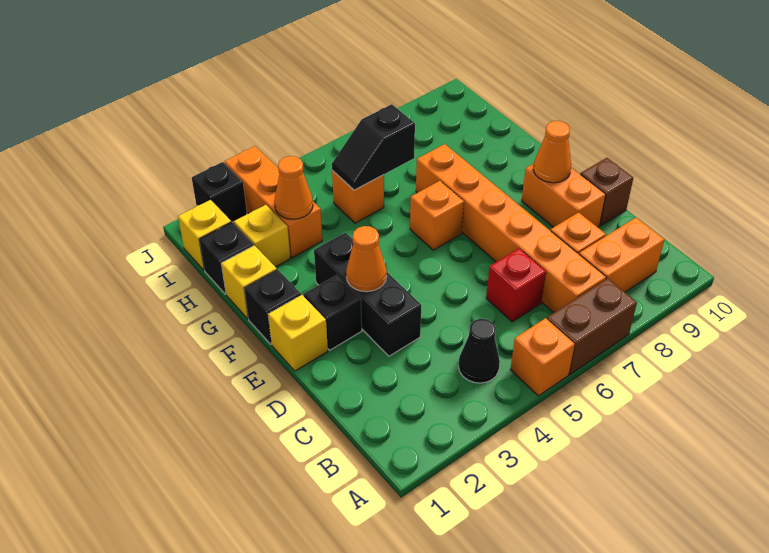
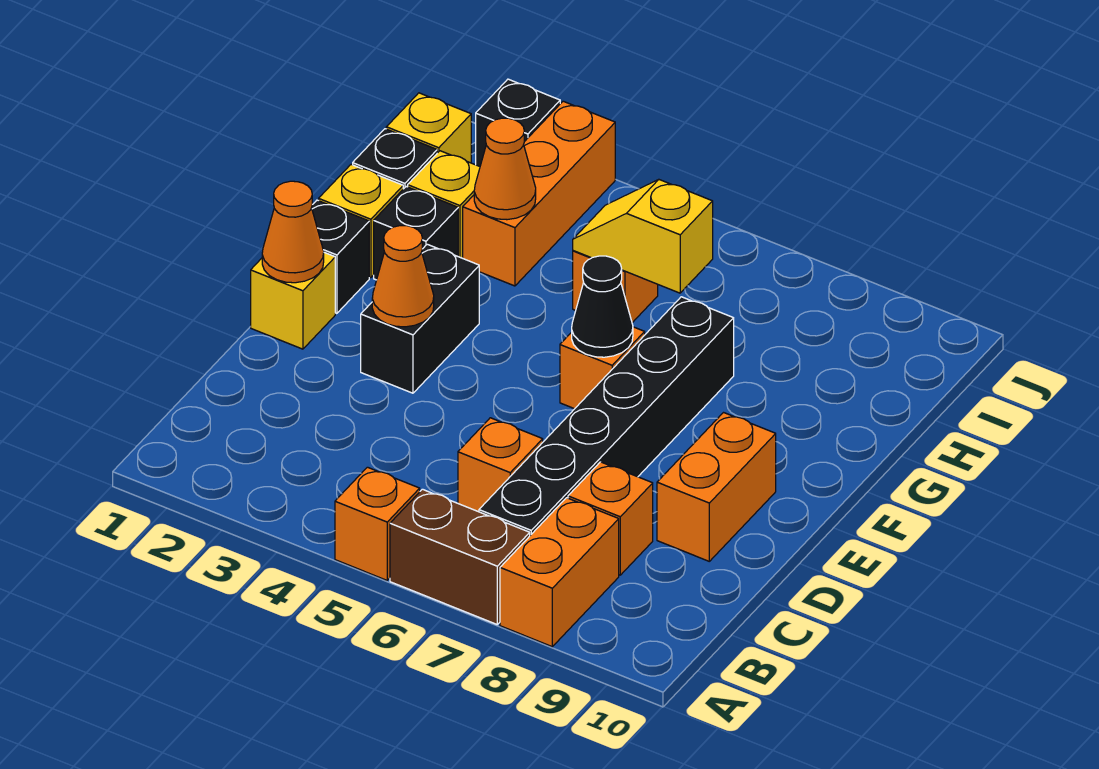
black cone B4 level 1 -> black cone F6 level 2
orange brick B7:G7 level 1 -> black brick B7:G7 level 1
orange brick B8:B9 level 1 -> orange brick A8:B8 level 1
red brick C6 level 1 -> orange brick C6 level 1
black brick D3:F3 level 1 -> black brick E3:F3 level 1
brown brick D10 level 1 -> none
black brick E2 level 1 -> black brick G2 level 1
orange cone E9 level 2 -> orange cone E1 level 2
black slope H5:H6 level 2 top 6 -> yellow slope H5:H6 level 2 top 6

